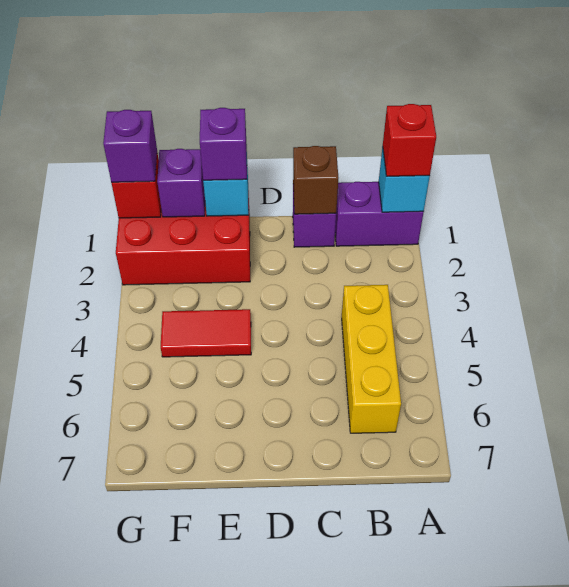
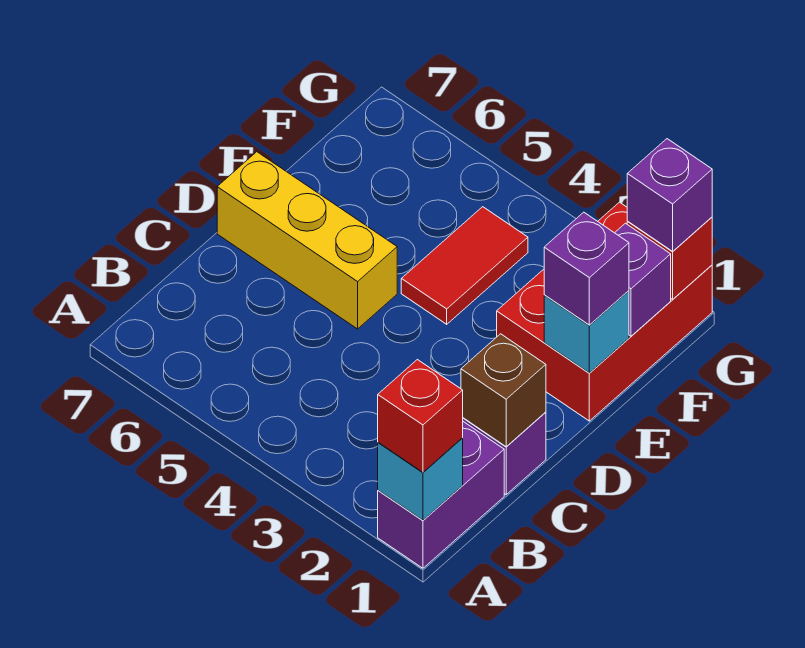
yellow brick B4:B6 level 1 -> yellow brick D5:D7 level 1

